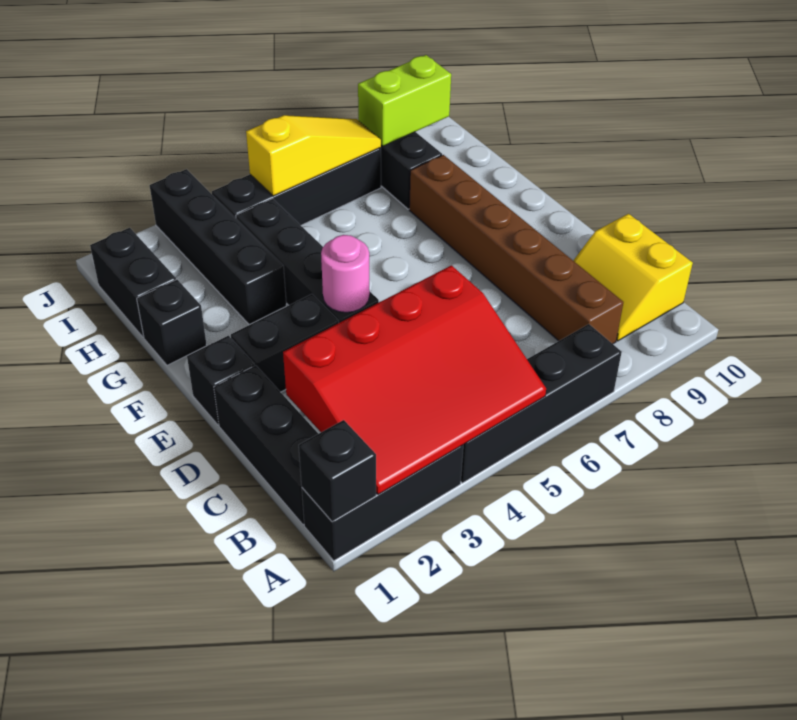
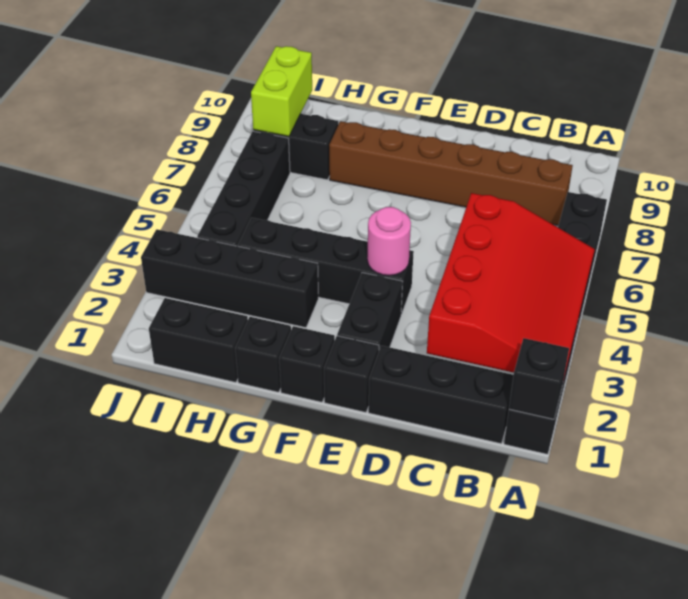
yellow slope B9:C10 level 1 top 10 -> none
none -> black brick F1 level 1
yellow slope I5:I7 level 2 top 5 -> none

